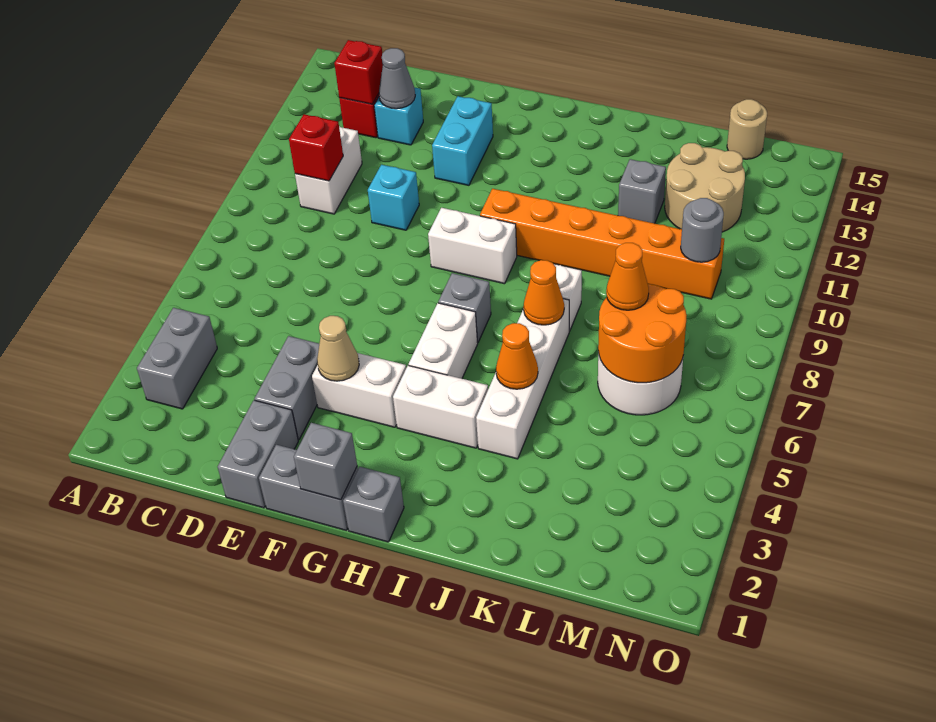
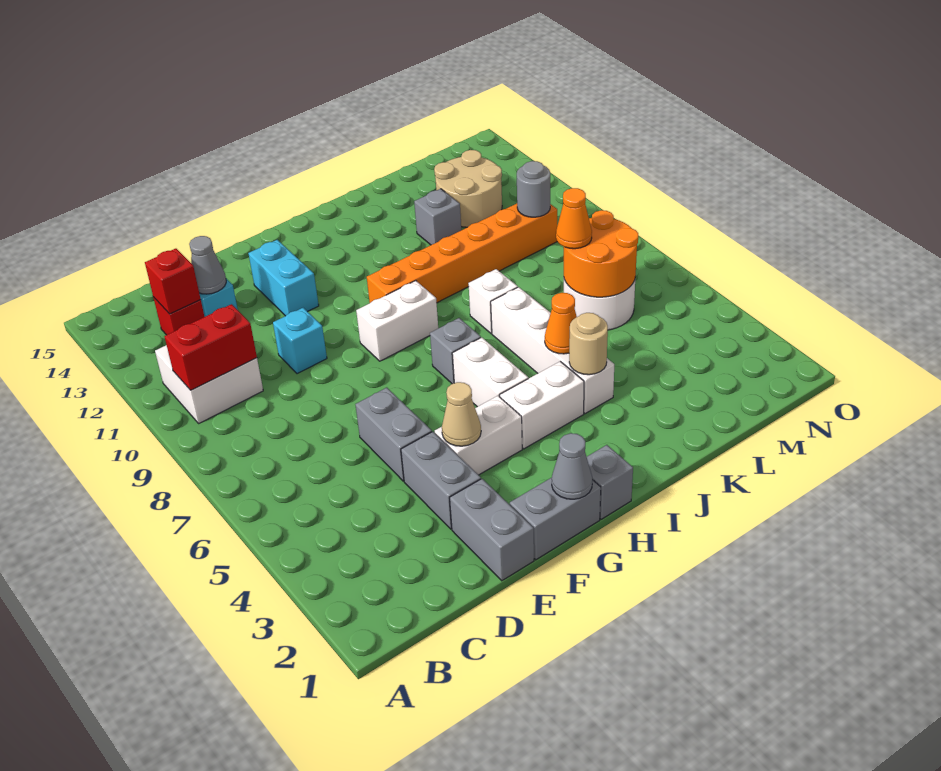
grey brick B3:B4 level 1 -> grey brick E5:E6 level 1
white brick C10:C11 level 1 -> white brick B10:C11 level 1
red brick C10 level 2 -> red brick B10:C10 level 2
grey brick G1 level 2 -> grey cone G1 level 2
orange cone J7 level 2 -> none
tan round brick M15 level 1 -> tan round brick J4 level 2

